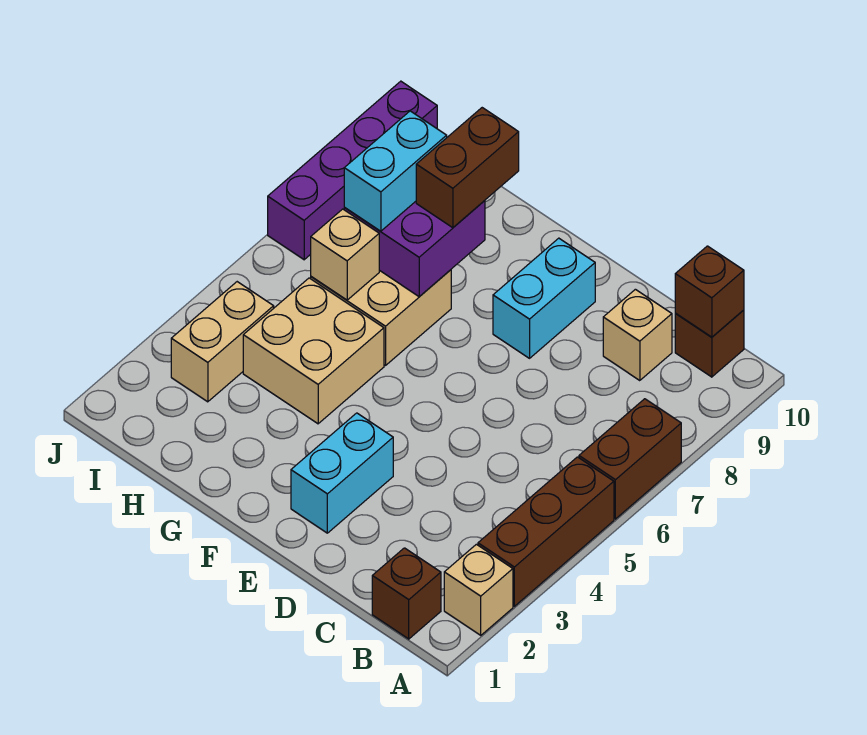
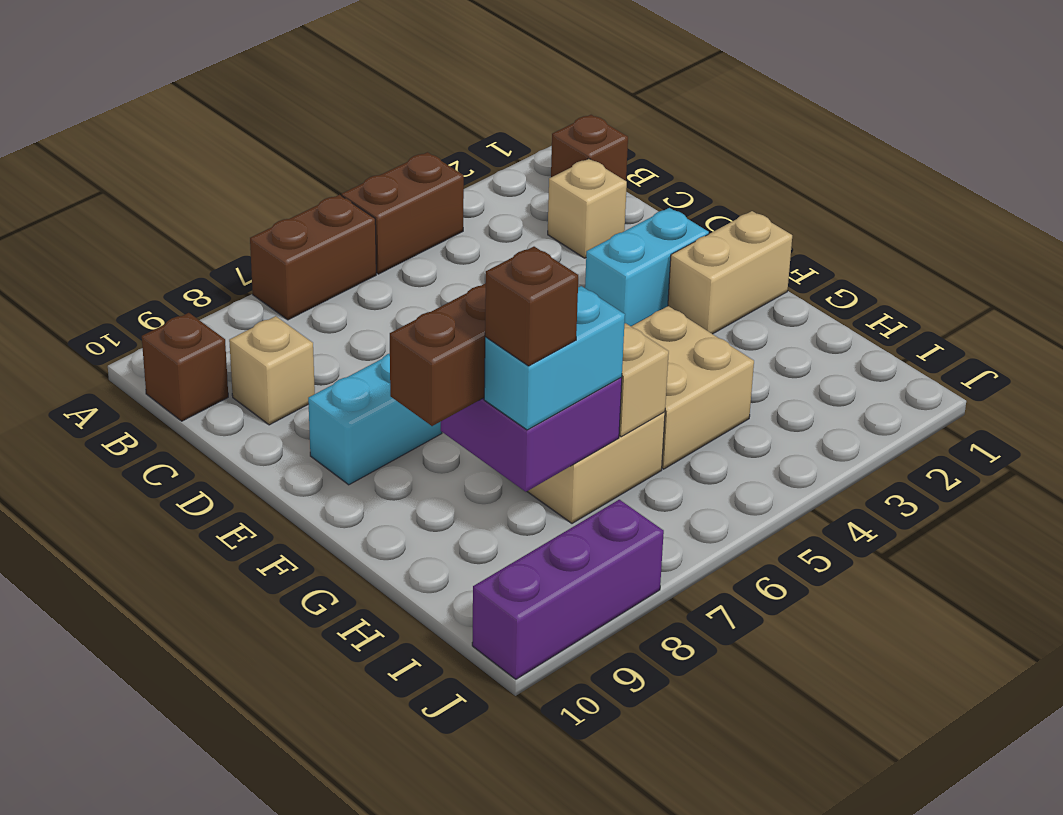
tan brick A2 level 1 -> tan brick C2 level 1
brown brick A3:A5 level 1 -> brown brick A4:A5 level 1
brown brick B10 level 2 -> brown brick H8 level 4
tan brick I3:I4 level 1 -> tan brick F1:F2 level 1
purple brick J7:J10 level 1 -> purple brick J8:J10 level 1

